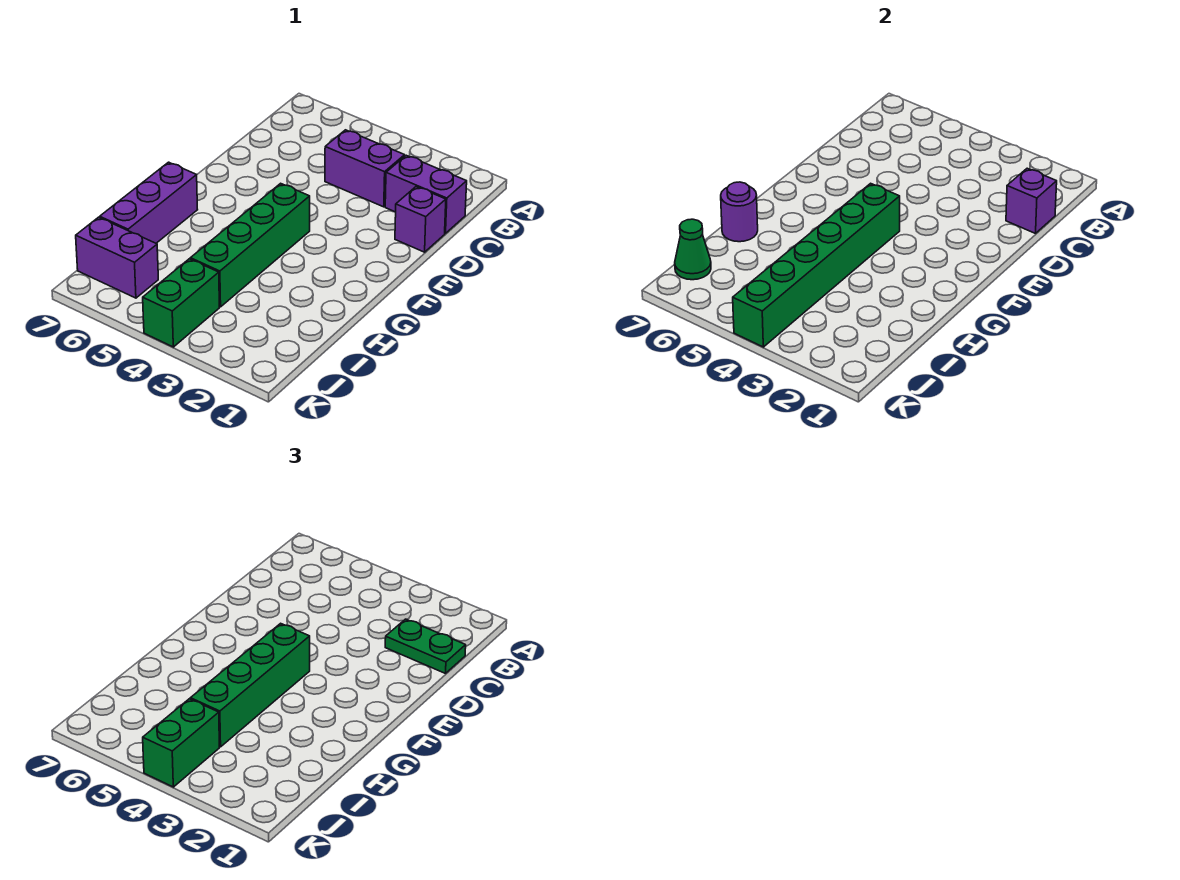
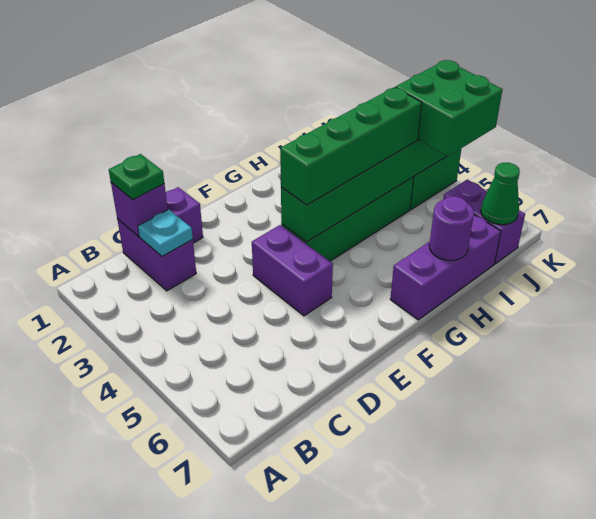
green plate C1:C2 level 3 -> green plate C1 level 3
none -> cyan plate C2 level 2
purple brick C3:C4 level 1 -> purple brick E4:E5 level 1
green brick J4:K4 level 3 -> green brick J4:K5 level 3

